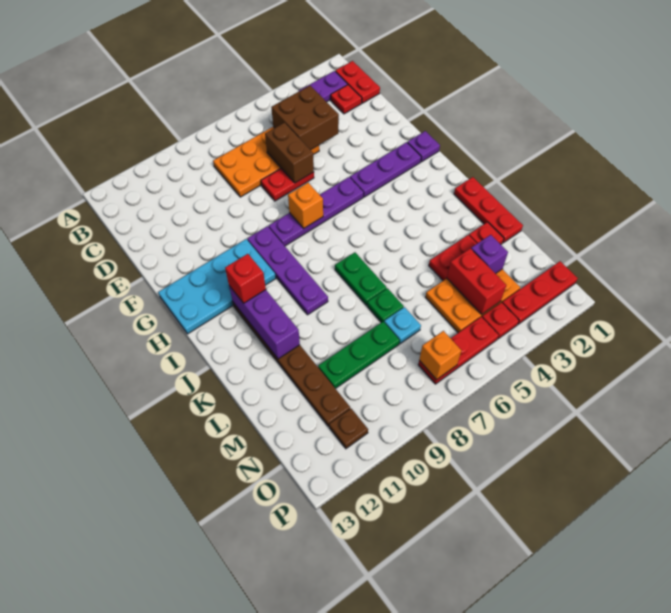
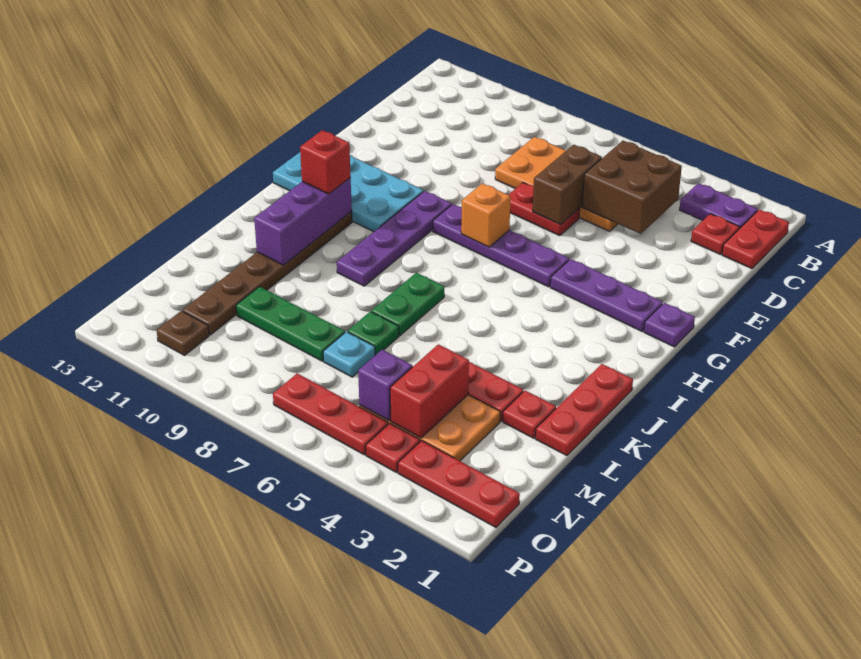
purple brick M3 level 2 -> purple brick N5 level 2
orange brick O7 level 2 -> none

